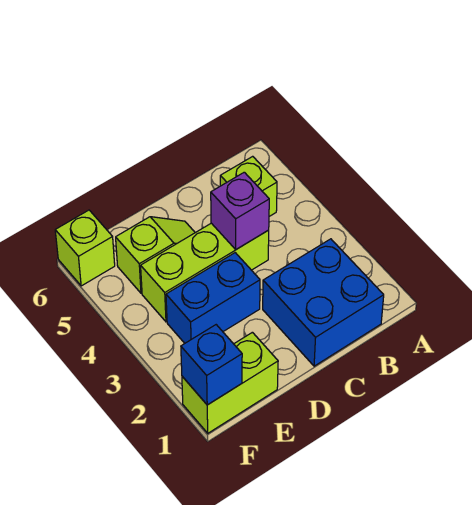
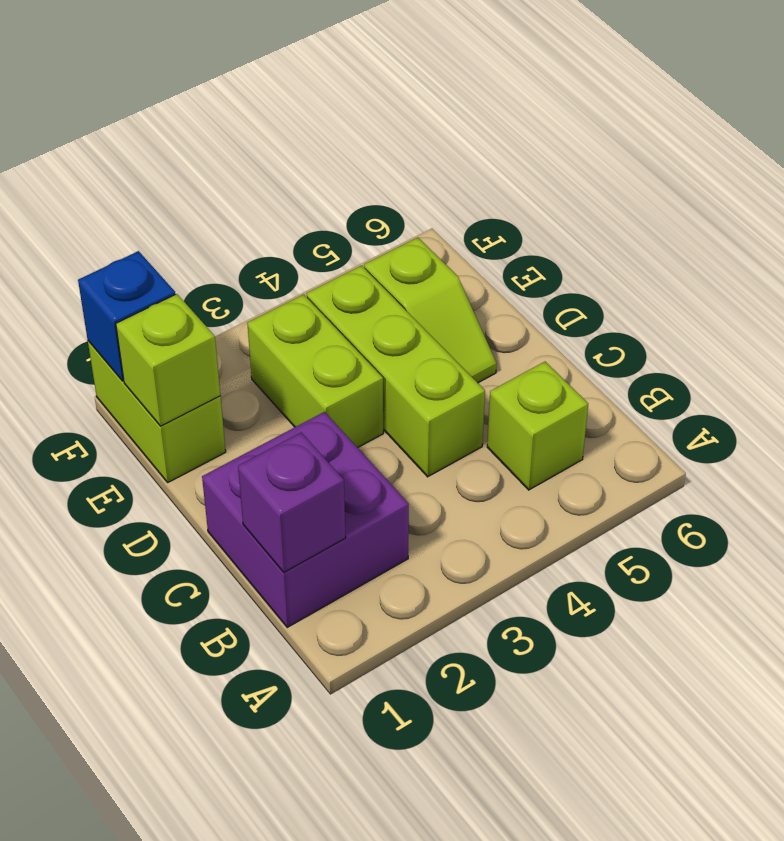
blue brick B1:C2 level 1 -> purple brick B1:C2 level 1
purple brick C4 level 2 -> purple brick B1 level 2
blue brick D3:E3 level 1 -> lime brick D3:E3 level 1
lime brick F6 level 1 -> lime brick E1 level 2

